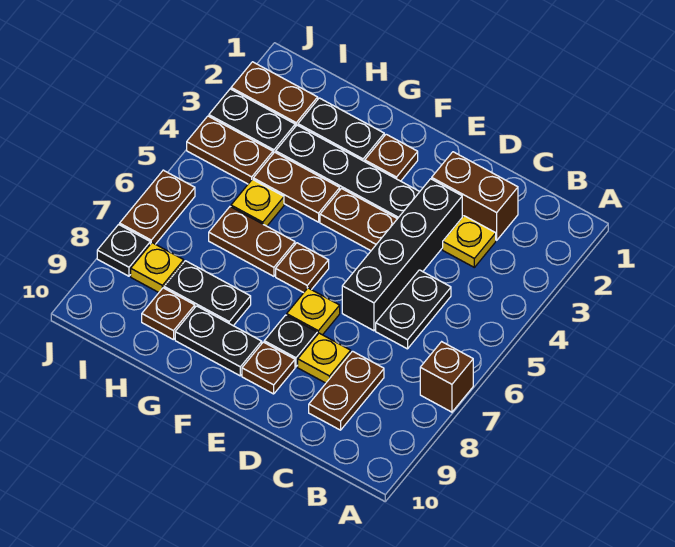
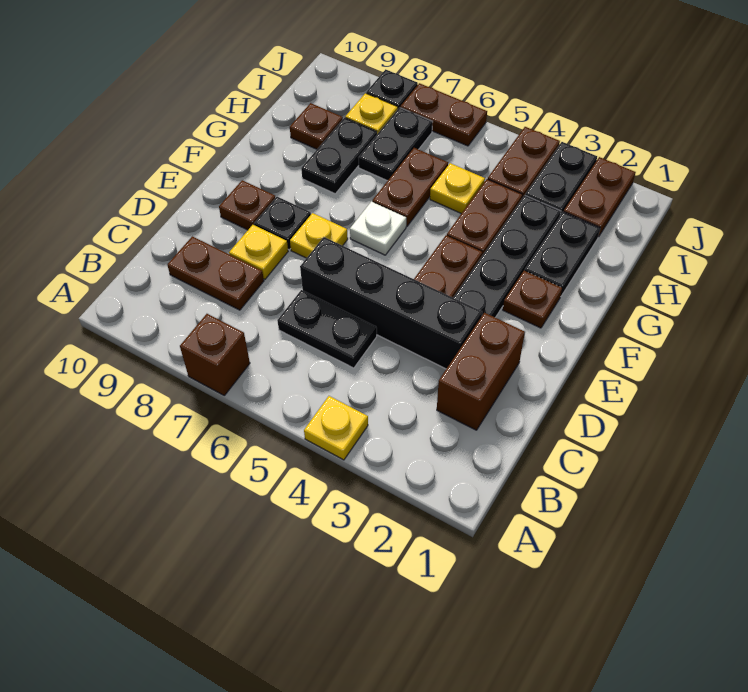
yellow plate C3 level 1 -> yellow plate A4 level 1
brown plate F6 level 1 -> white plate F6 level 1
black plate F9:G9 level 1 -> black plate H7:I7 level 1

